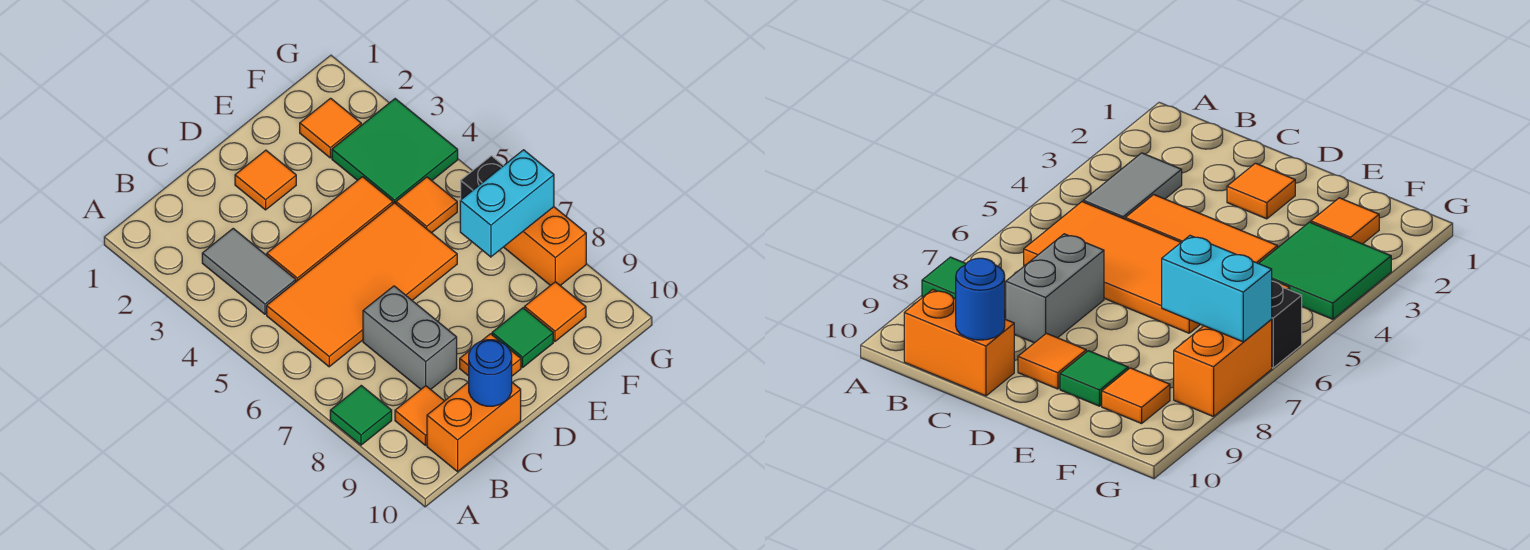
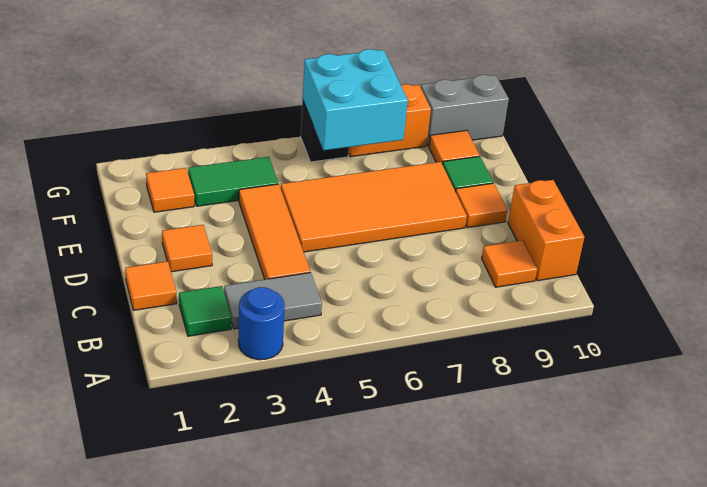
green tile A8 level 1 -> green tile B2 level 1
orange tile B5:E6 level 1 -> orange tile D5:E8 level 1
grey brick C7:C8 level 1 -> grey brick G9:G10 level 1
blue round brick C10 level 2 -> blue round brick A3 level 1
green tile F3:G4 level 1 -> green tile F3:F4 level 1
orange tile F5 level 1 -> orange tile C1 level 1
cyan brick F7:G7 level 2 -> cyan brick F6:G7 level 2

